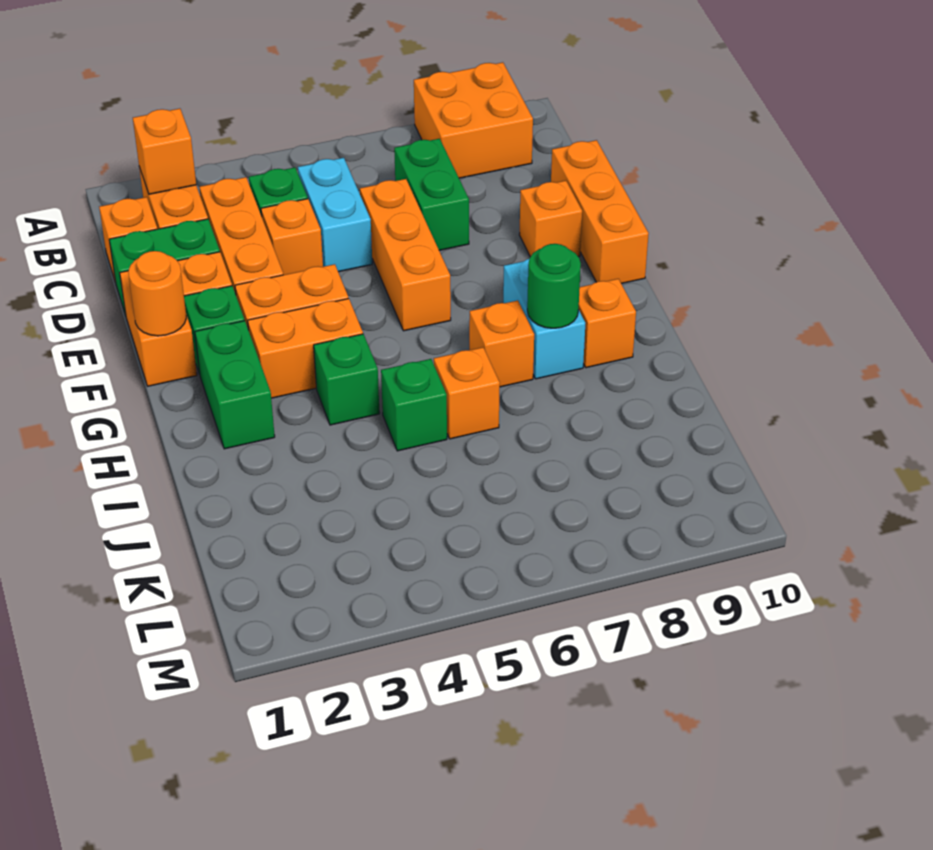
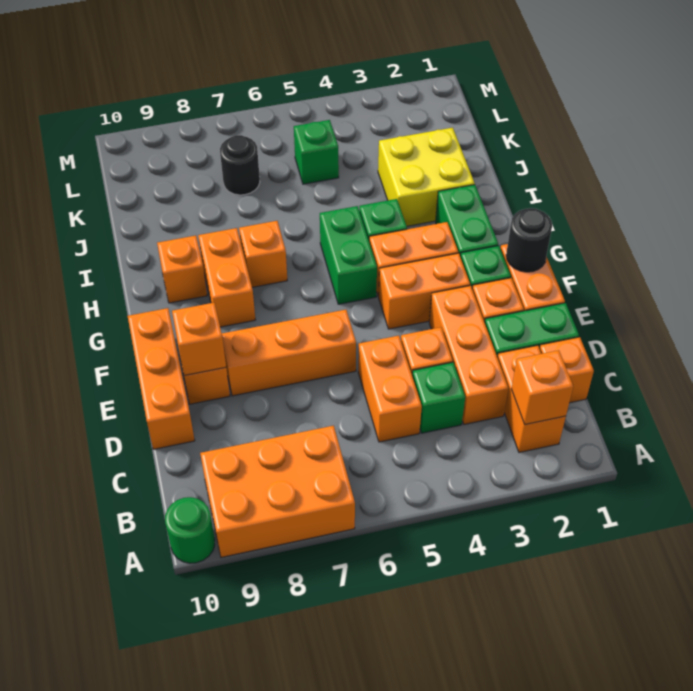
orange brick A8:B9 level 1 -> orange brick A7:B9 level 1
cyan brick C5:D5 level 1 -> orange brick C5:D5 level 1
green brick C7:D7 level 1 -> green brick G5:H5 level 1
orange brick D6:F6 level 1 -> orange brick E6:E8 level 1
orange round brick F1 level 2 -> black round brick F1 level 2
cyan brick G8:H8 level 1 -> orange brick G8:H8 level 1
green round brick H8 level 2 -> green round brick A10 level 1
none -> yellow brick I2:J3 level 1
green brick I5 level 1 -> green brick K5 level 1
orange brick I6 level 1 -> orange brick E9 level 2
none -> black round brick K7 level 1

